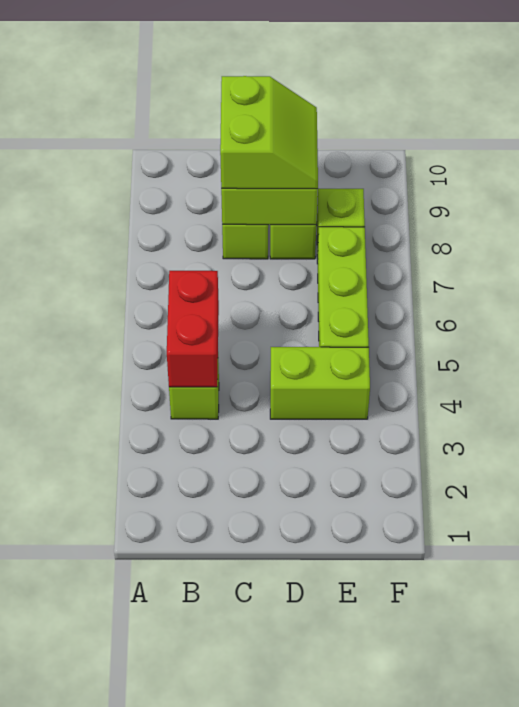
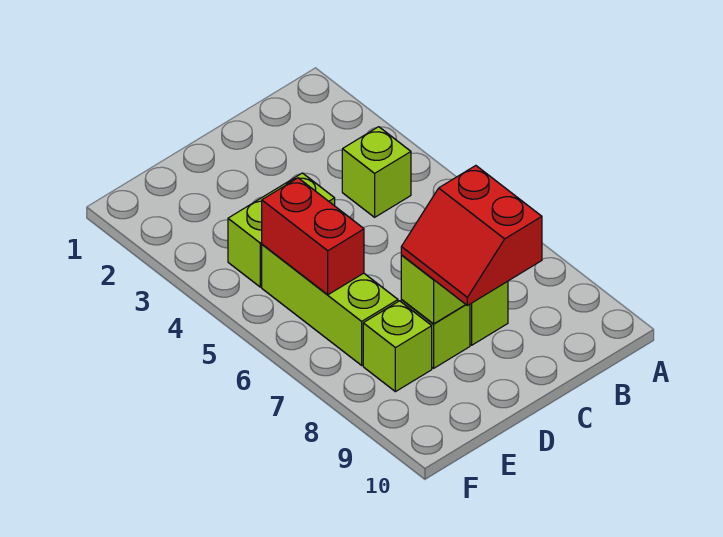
red brick B4:B5 level 2 -> red brick E5:E6 level 2
lime slope C8:D9 level 3 top C -> red slope C8:D9 level 3 top C

